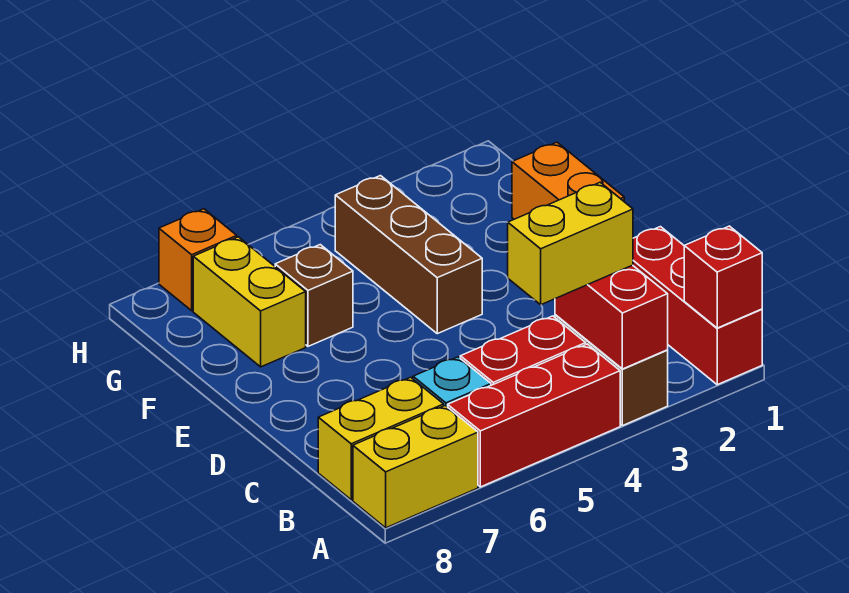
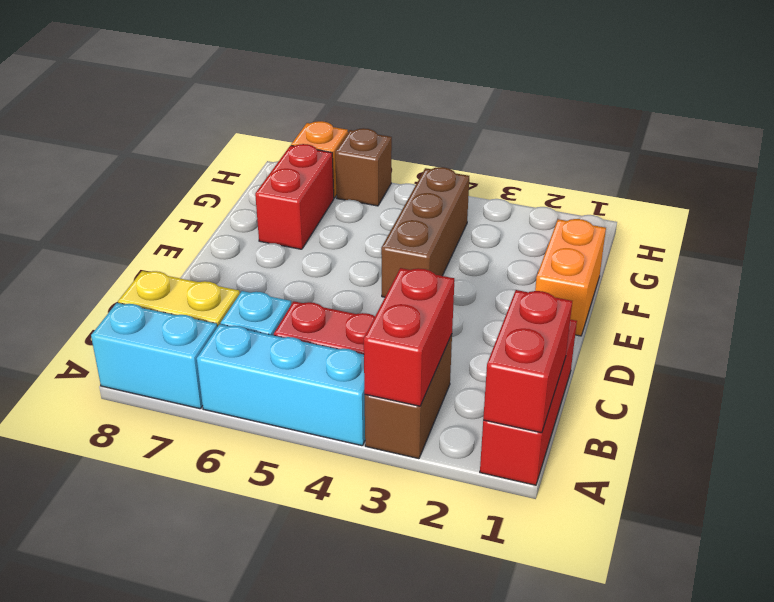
red brick A1 level 2 -> red brick A1:B1 level 2
red brick A4:A6 level 1 -> cyan brick A4:A6 level 1
yellow brick A7:A8 level 1 -> cyan brick A7:A8 level 1
yellow brick B3:B4 level 3 -> none
brown brick F6 level 1 -> brown brick H6 level 1
yellow brick F7:G7 level 1 -> red brick F7:G7 level 1

